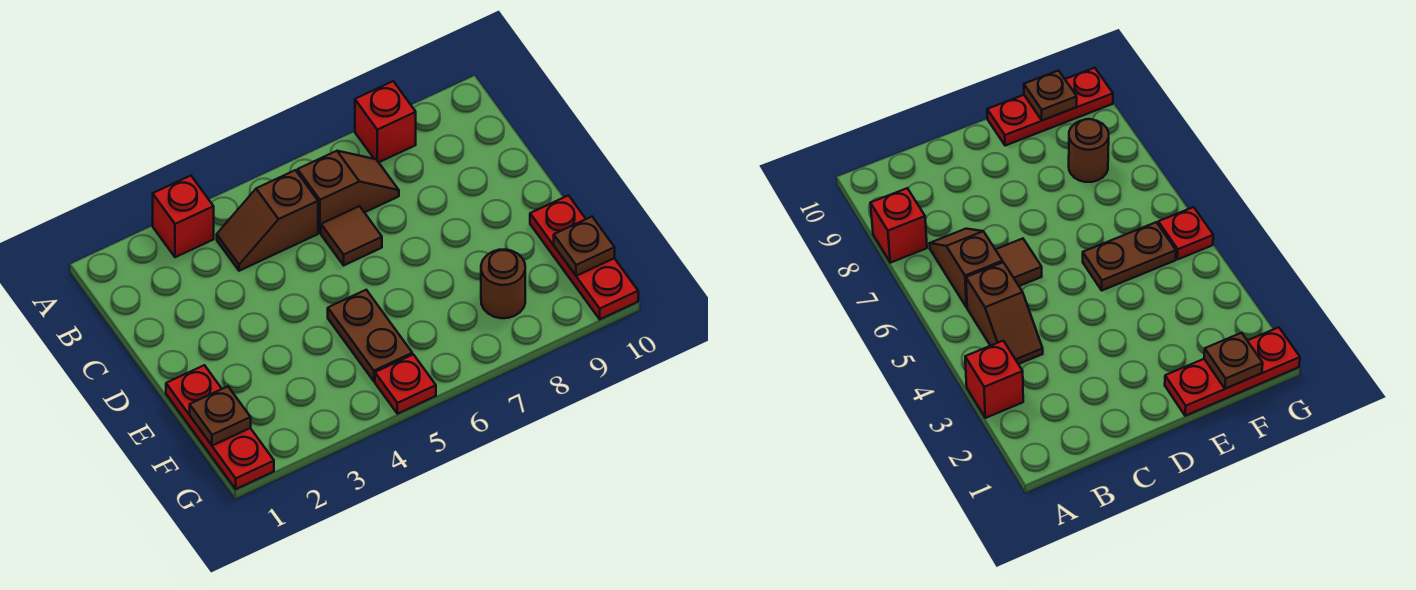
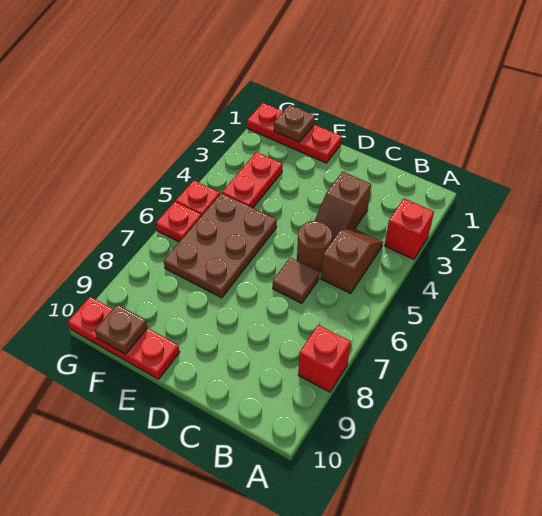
brown slope B6:B7 level 1 top 6 -> brown slope C3:C4 level 1 top 3
brown plate E5:F5 level 1 -> brown plate E5:F7 level 1
none -> red plate F3:F4 level 1
brown round brick F8 level 1 -> brown round brick C5 level 1
none -> red plate G6 level 1

